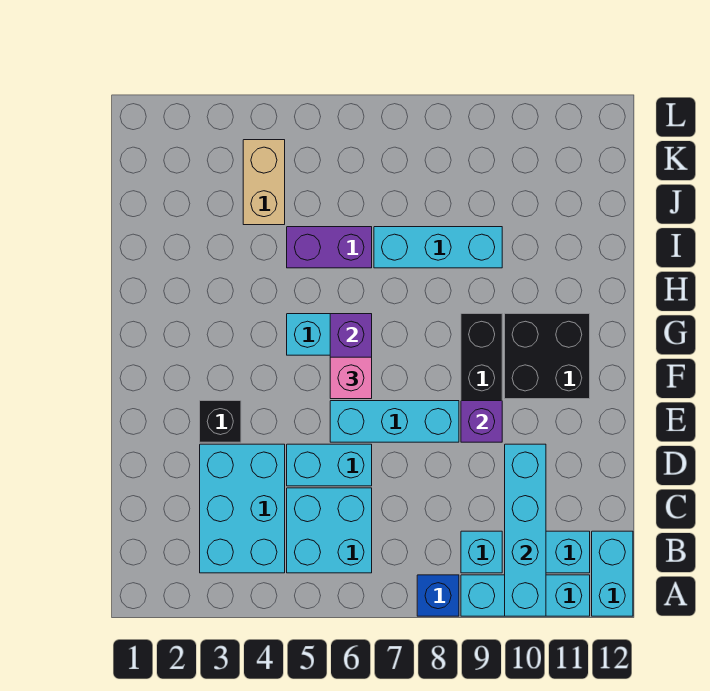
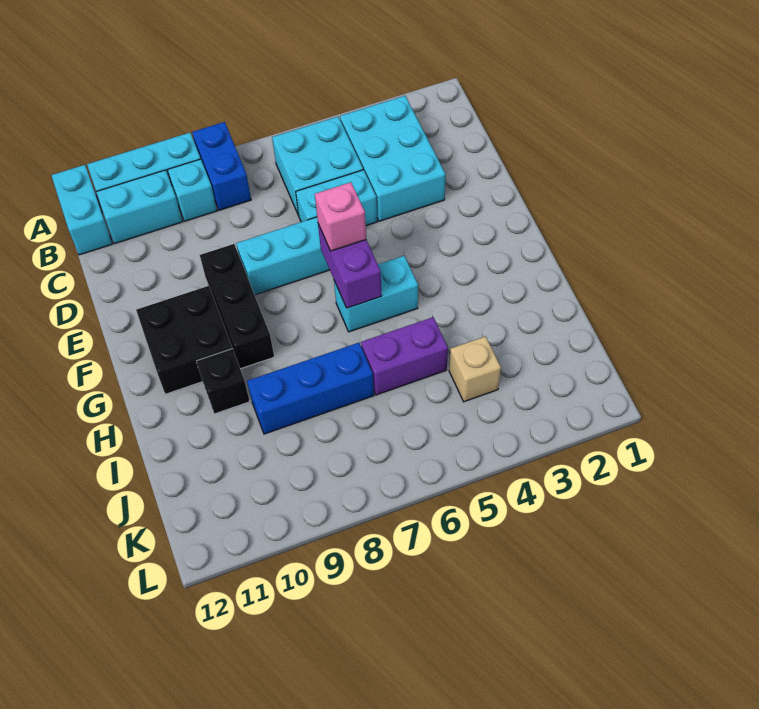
blue brick A8 level 1 -> blue brick A8:B8 level 1
cyan brick A10:D10 level 2 -> none
black brick E3 level 1 -> black brick H10 level 1
purple brick E9 level 2 -> none
cyan brick I7:I9 level 1 -> blue brick I7:I9 level 1
tan brick J4:K4 level 1 -> tan brick J4 level 1

